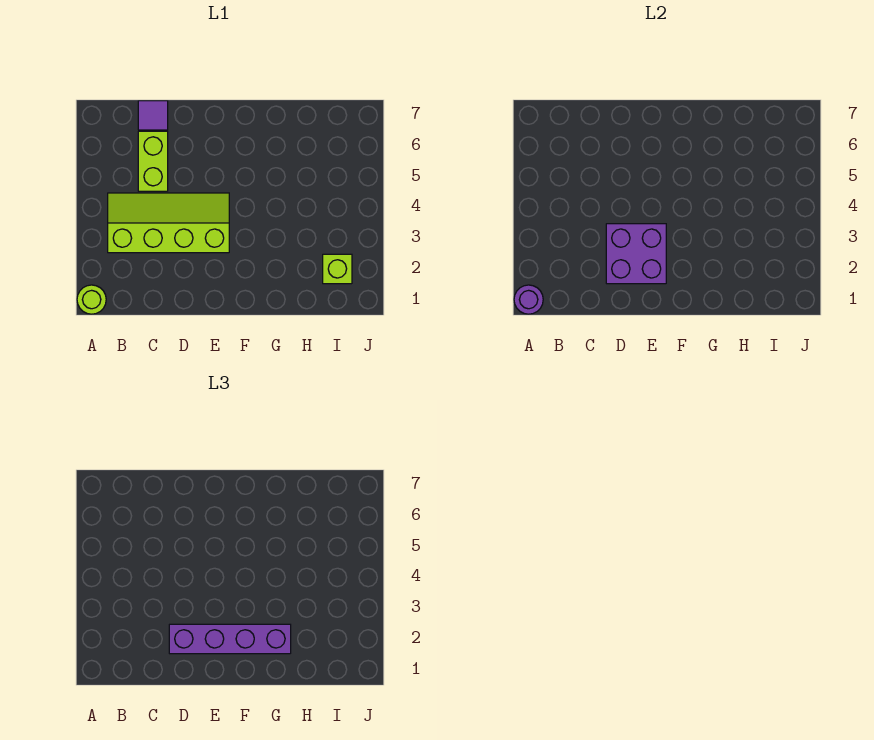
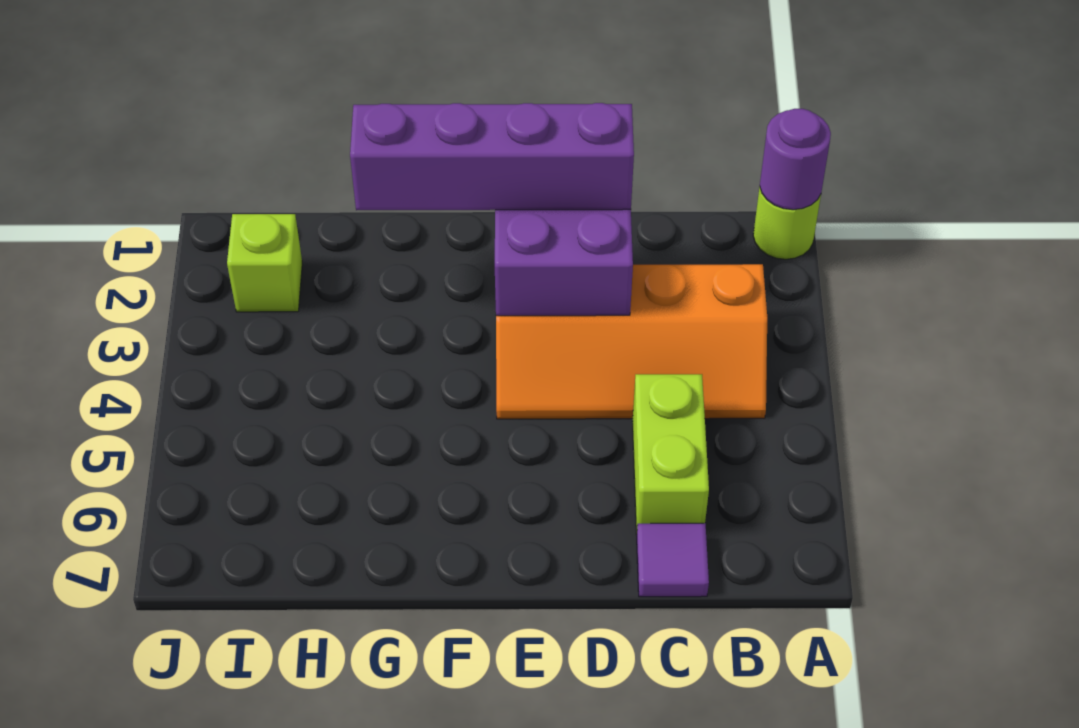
lime slope B3:E4 level 1 top 3 -> orange slope B3:E4 level 1 top 3

